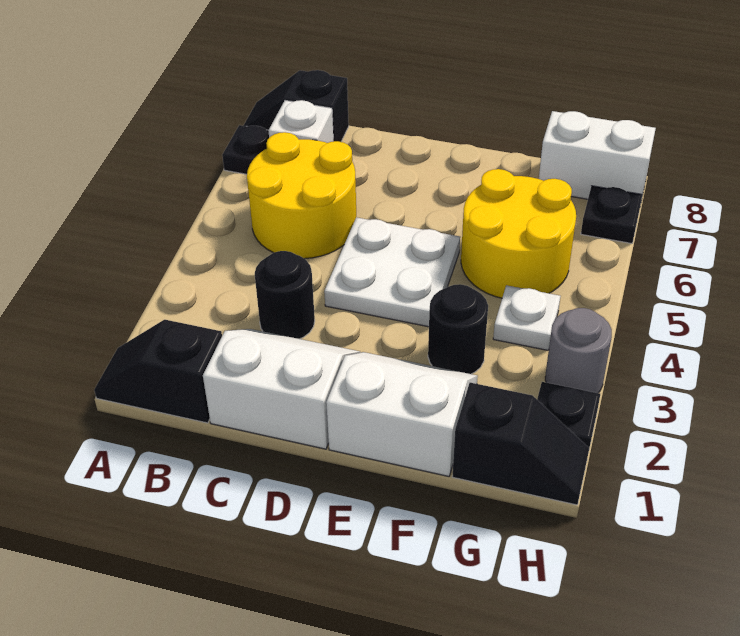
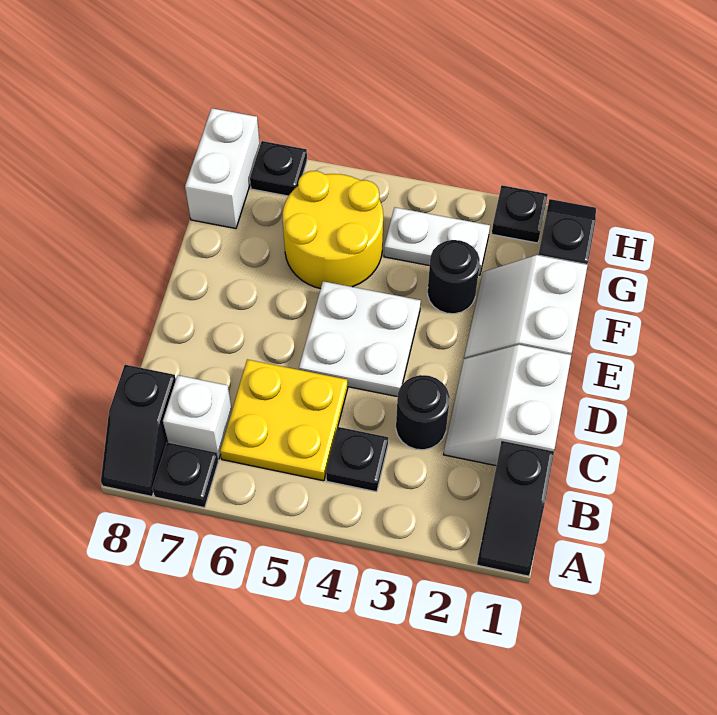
none -> black plate B4 level 1
yellow round brick B5:C6 level 1 -> yellow plate B5:C6 level 1
white plate G4 level 1 -> white plate G3:G4 level 1
grey round brick H3 level 1 -> none

